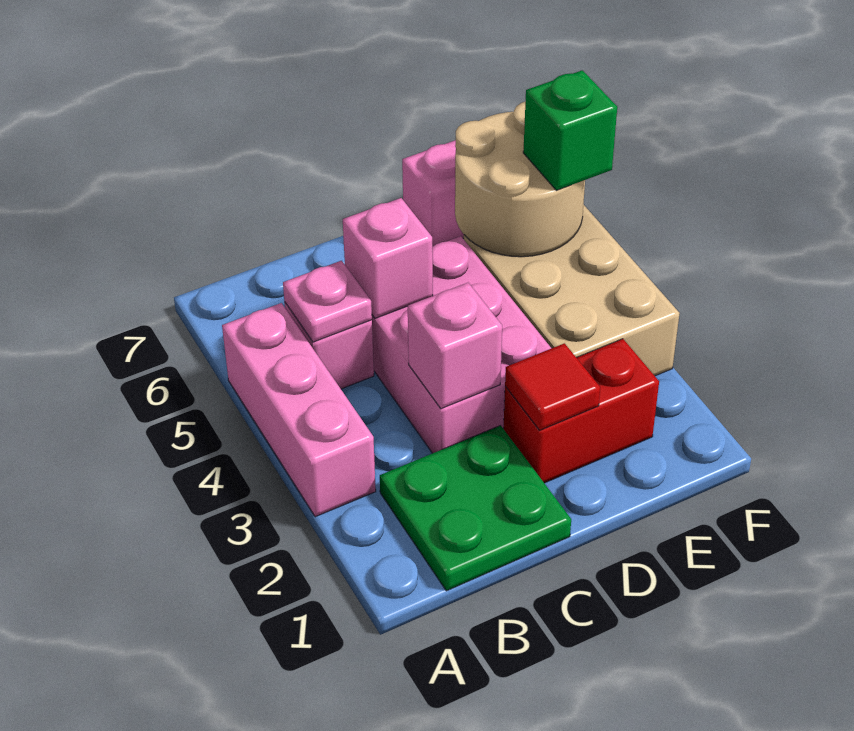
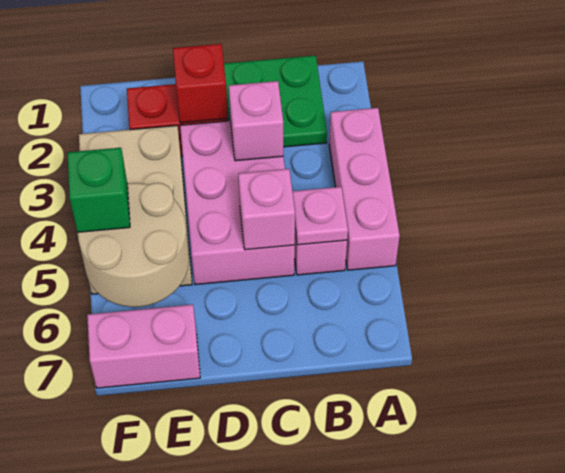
red tile D2 level 2 -> red brick D2 level 2

